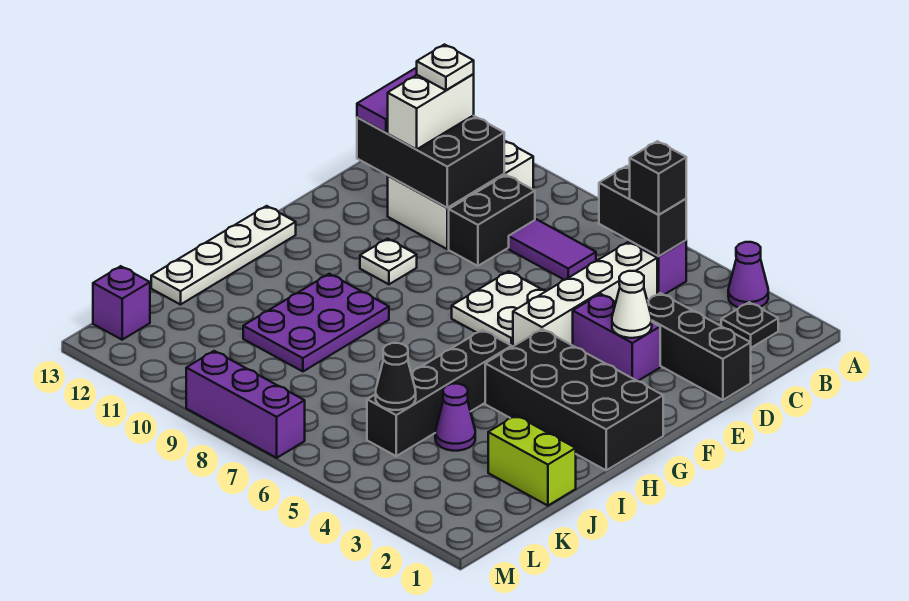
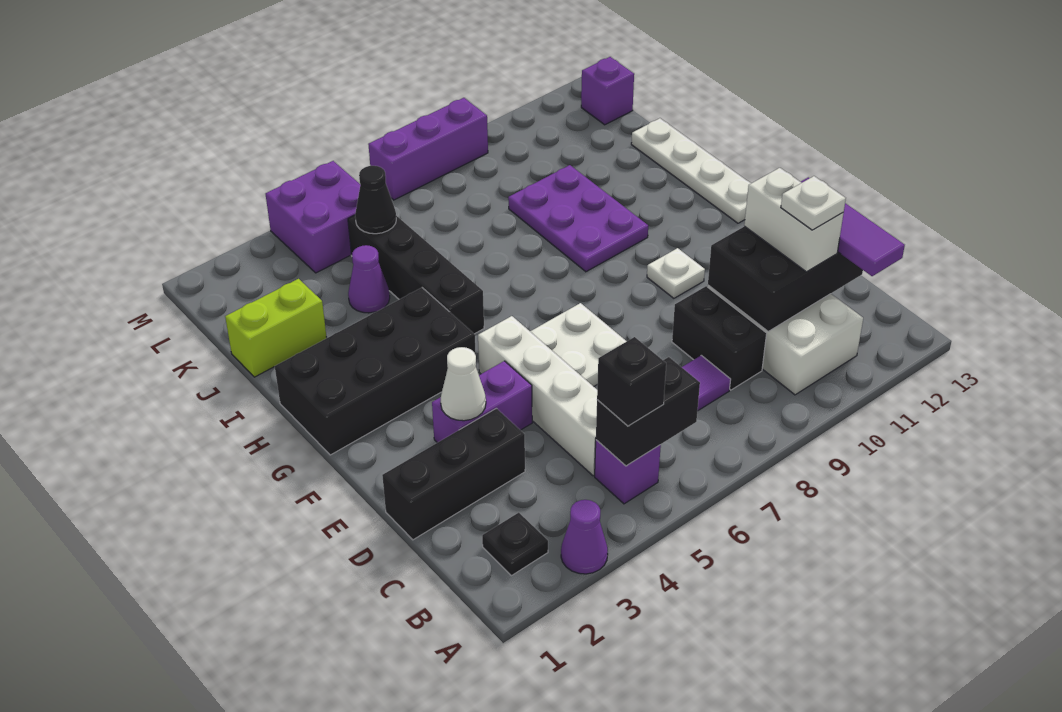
none -> purple brick L4:M5 level 1

